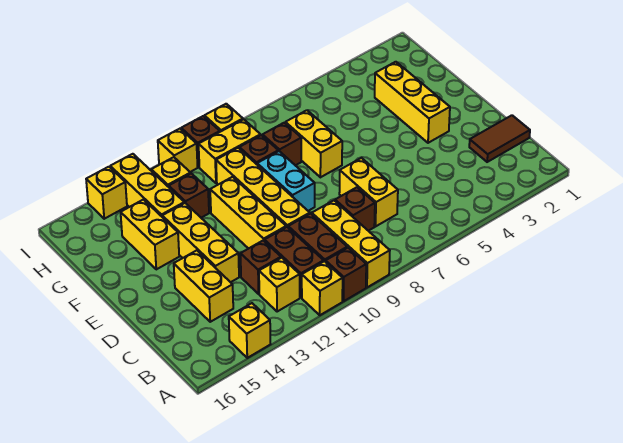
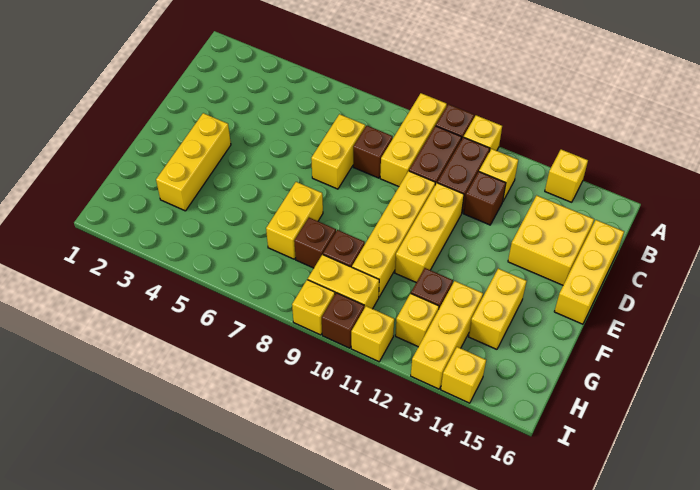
brown tile C1:C2 level 1 -> none
yellow brick C14:D14 level 1 -> yellow brick C14:D15 level 1
yellow brick D13:F13 level 1 -> yellow brick C16:E16 level 1
cyan brick E9:F9 level 1 -> none

